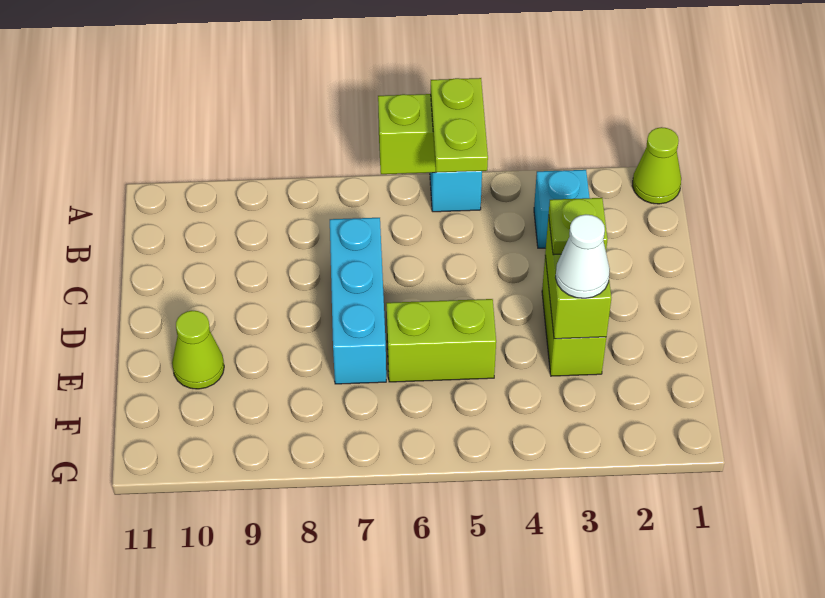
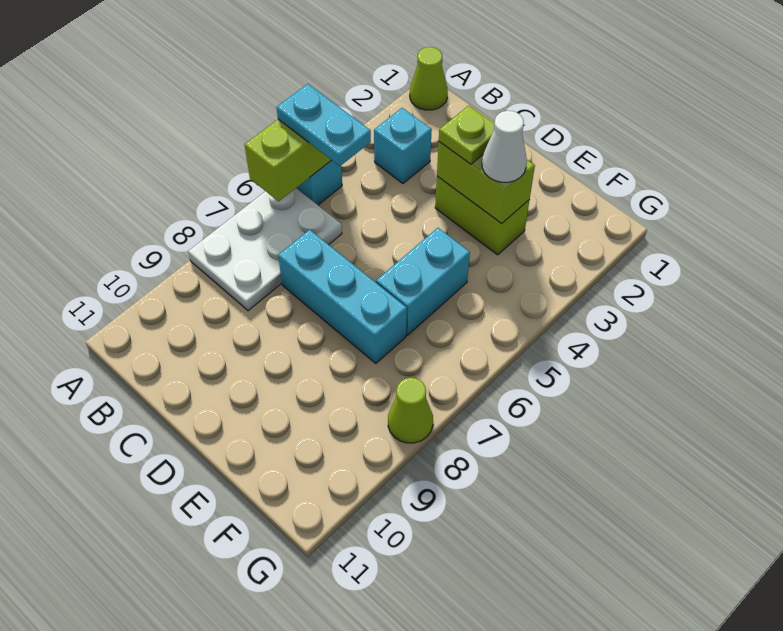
lime plate A5:B5 level 3 -> cyan plate A5:B5 level 3
none -> white plate A6:B8 level 1
lime brick E5:E6 level 1 -> cyan brick E5:E6 level 1
lime cone E10 level 1 -> lime cone G8 level 1

